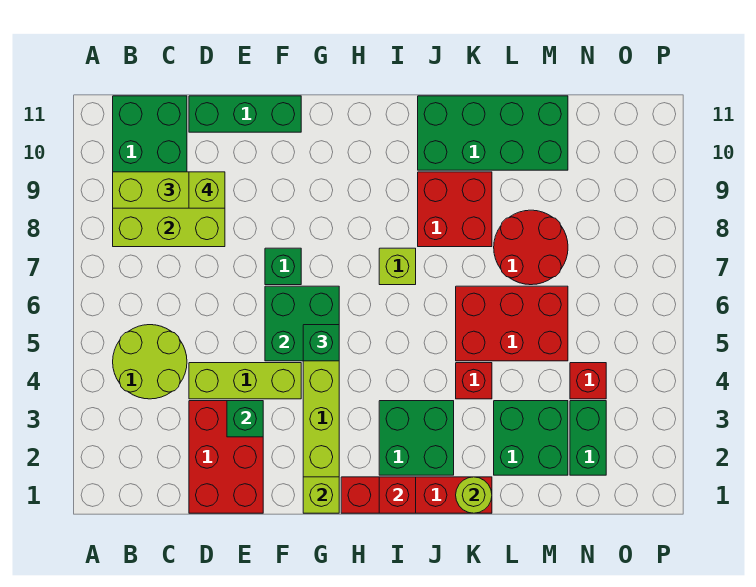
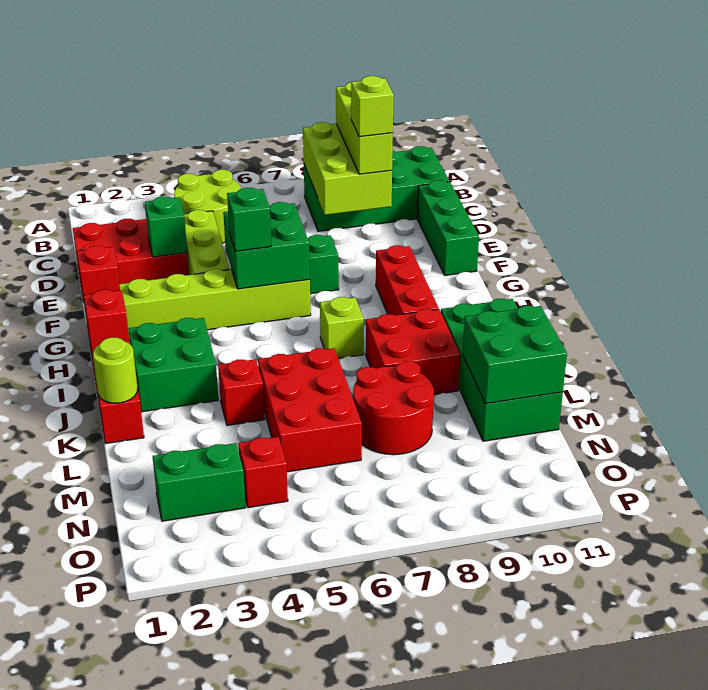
lime brick G1 level 2 -> red brick G1 level 2
none -> red brick G9:I9 level 1
green brick L2:M3 level 1 -> green brick L10:M11 level 2

